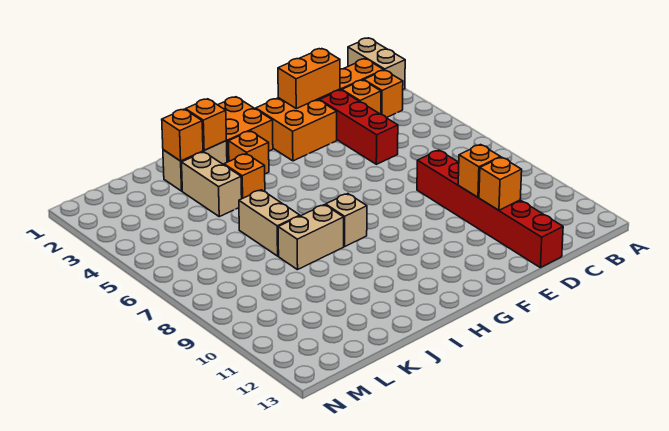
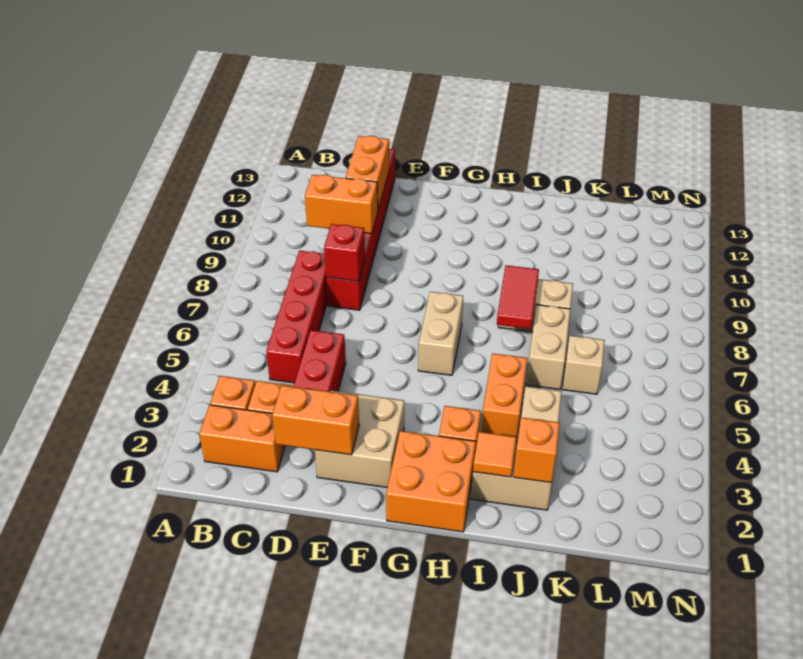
tan brick A1:A2 level 1 -> tan brick G6:G7 level 1
none -> red brick C5:C8 level 1
none -> red brick D8 level 2
orange brick D10 level 2 -> orange brick C10:D10 level 2
orange brick D11 level 2 -> orange brick D11:D12 level 2
orange brick E2:F3 level 1 -> tan brick E2:F3 level 1
tan brick H8 level 1 -> tan brick K6 level 1
orange brick I2 level 2 -> orange tile I2 level 2
orange brick I4 level 1 -> orange brick I4:I5 level 1
none -> red tile I7:I8 level 2

